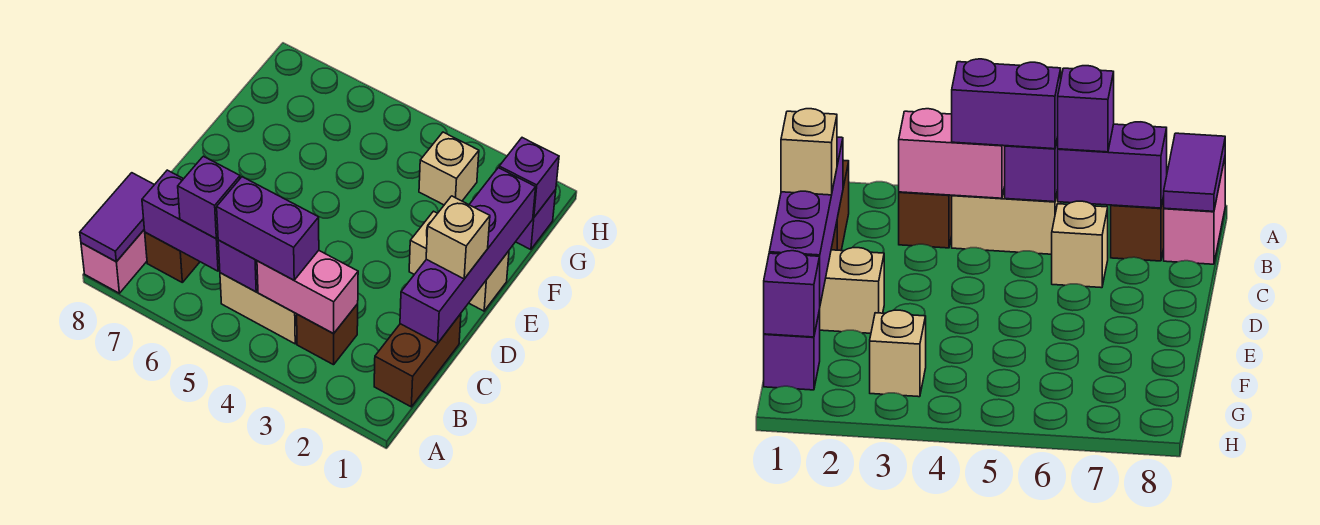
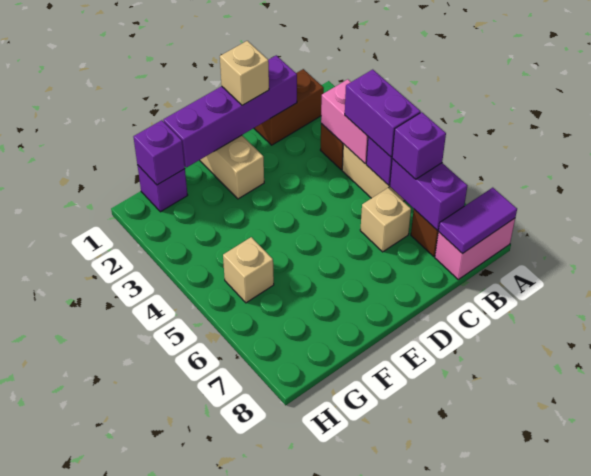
tan brick G3 level 1 -> tan brick G5 level 1

